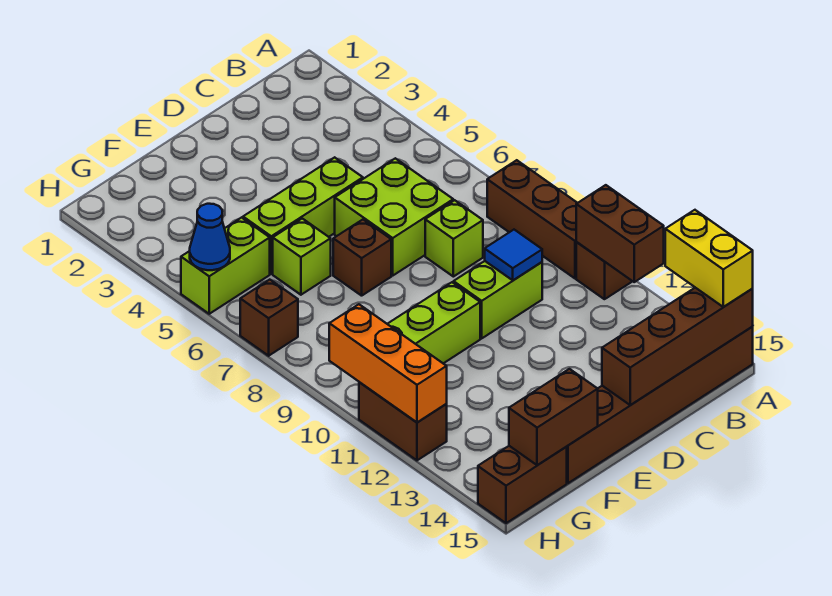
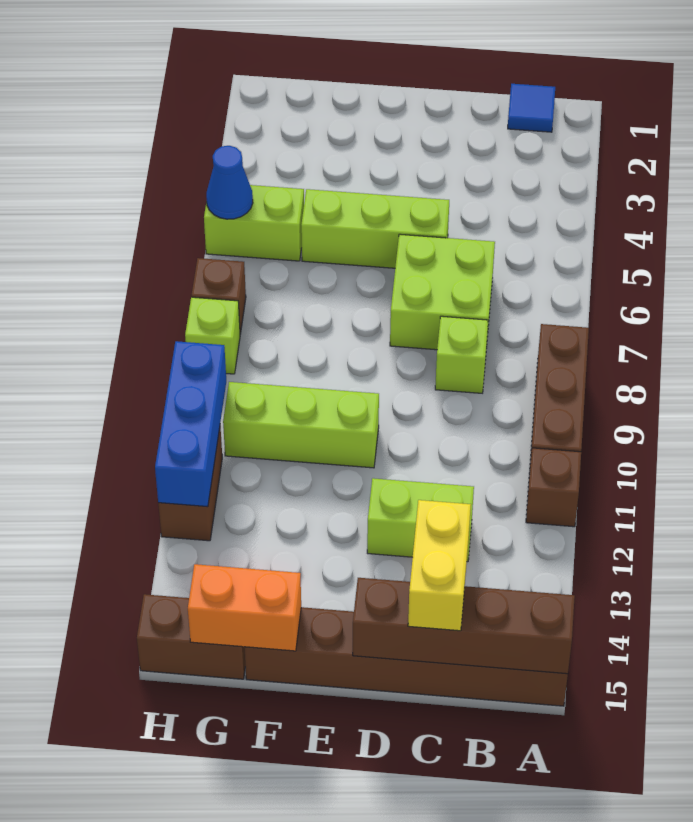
brown brick A11:A12 level 2 -> none
yellow brick A14:A15 level 3 -> yellow brick C14:C15 level 3
lime brick C10:D10 level 1 -> lime brick C12:D12 level 1
blue tile C10 level 2 -> blue tile B1 level 1
brown brick E7 level 1 -> none
lime brick F6 level 1 -> lime brick H8 level 1
brown brick F15:G15 level 2 -> orange brick F15:G15 level 2
orange brick H10:H12 level 2 -> blue brick H10:H12 level 2

